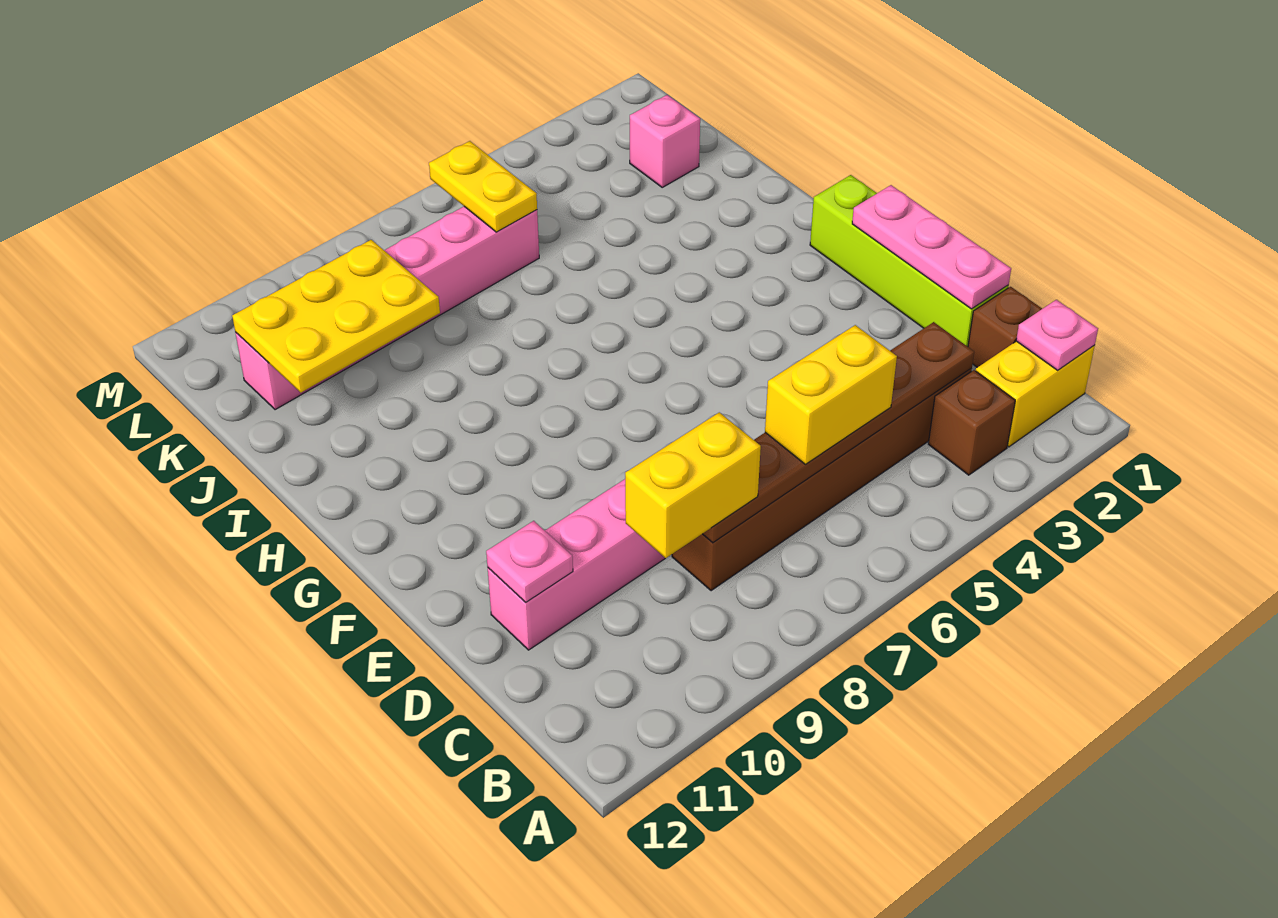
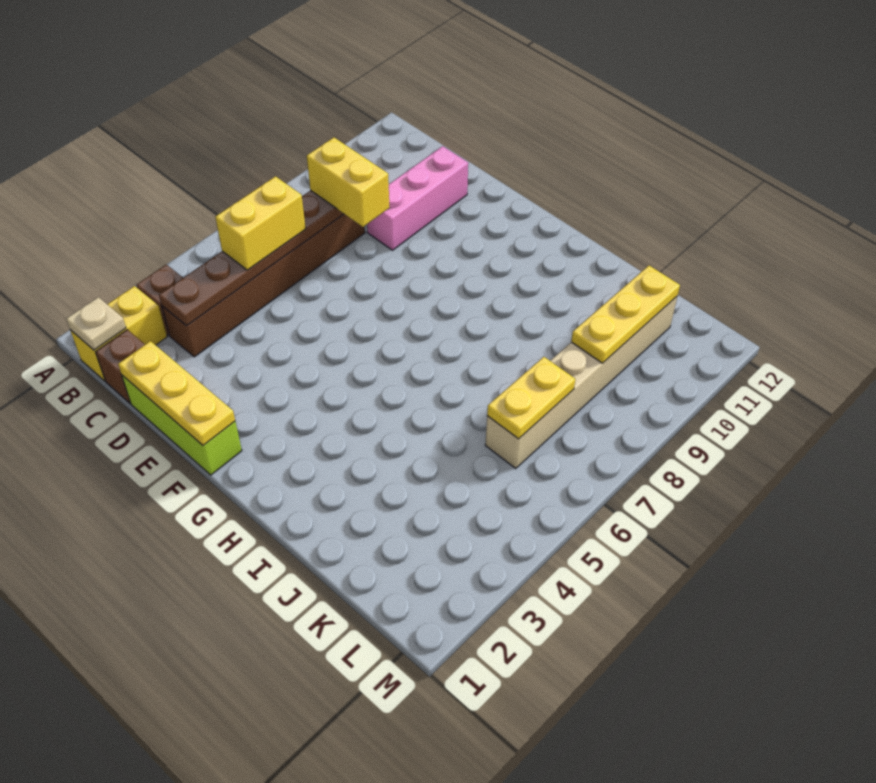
pink plate B1 level 2 -> tan plate B1 level 2
yellow brick C8:C9 level 3 -> yellow brick C8:D8 level 3
lime brick D1:G1 level 1 -> lime brick D1:F1 level 1
pink plate D1:F1 level 2 -> yellow plate D1:F1 level 2
pink plate D11 level 2 -> none
yellow plate J9:K11 level 2 -> yellow plate K9:K11 level 2
pink brick K2 level 1 -> none
pink brick K6:K11 level 1 -> tan brick K6:K11 level 1
yellow plate K6:L6 level 2 -> yellow plate K6:K7 level 2

